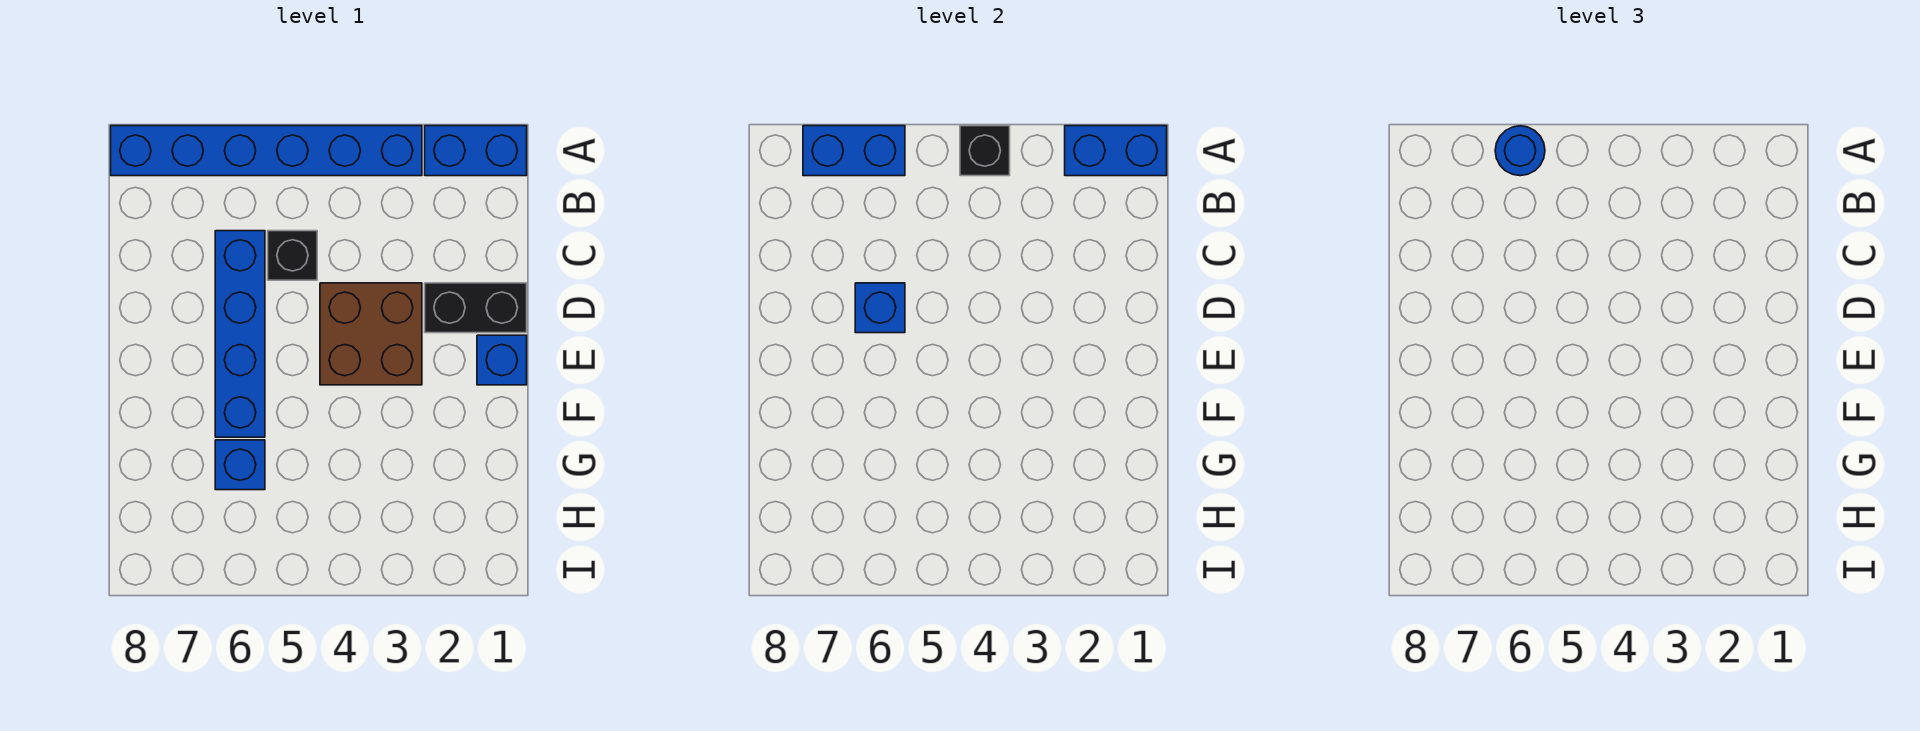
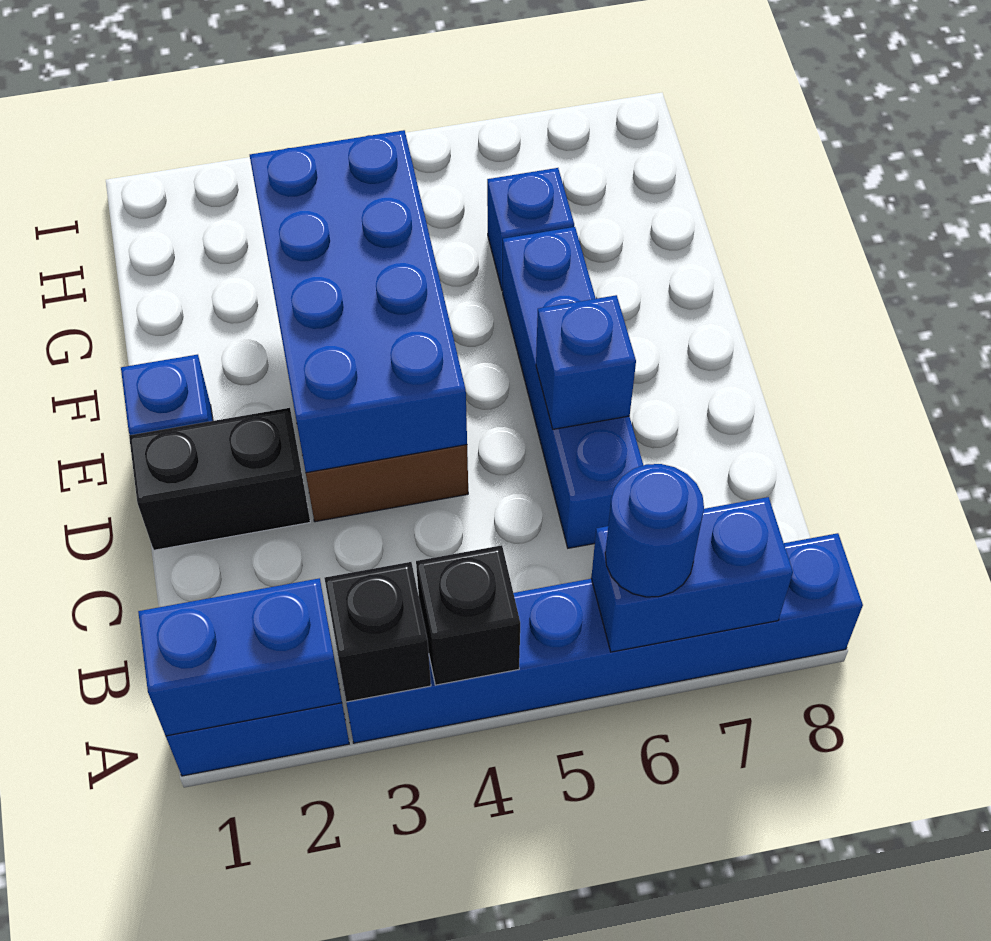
black brick C5 level 1 -> black brick A3 level 2
none -> blue brick D3:G4 level 2

